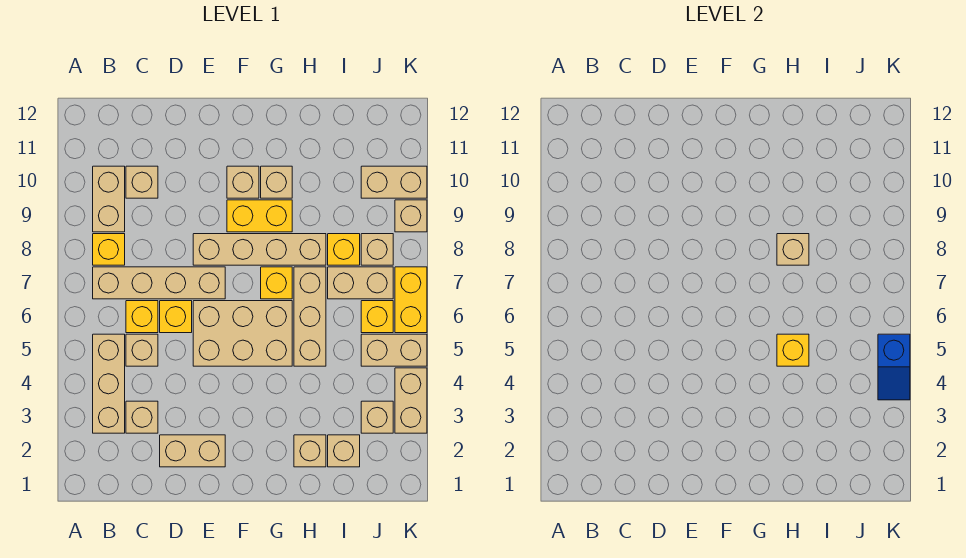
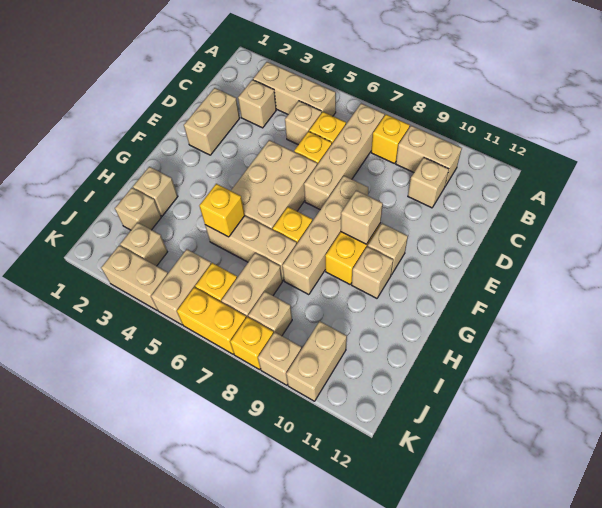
tan brick H8 level 2 -> tan brick F9 level 2
yellow brick I8 level 1 -> yellow brick K8 level 1
blue slope K4:K5 level 2 top 5 -> none

